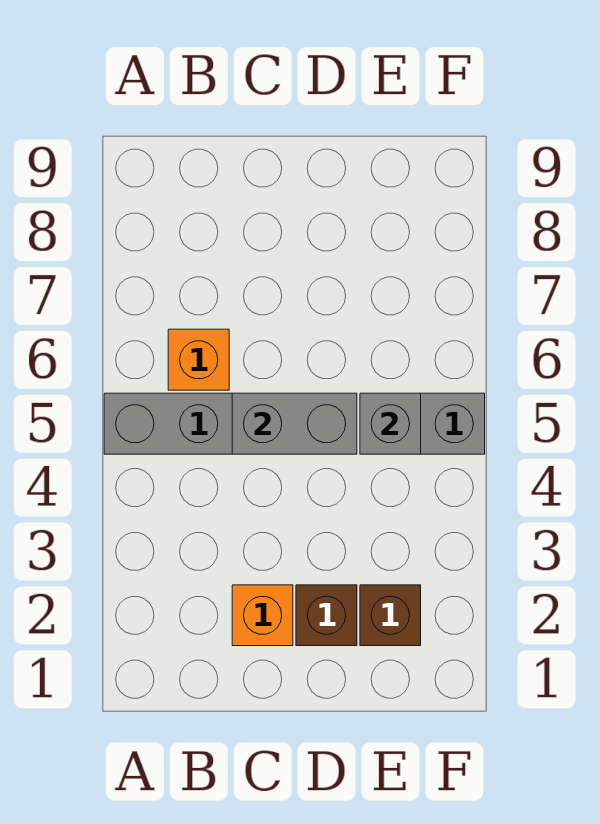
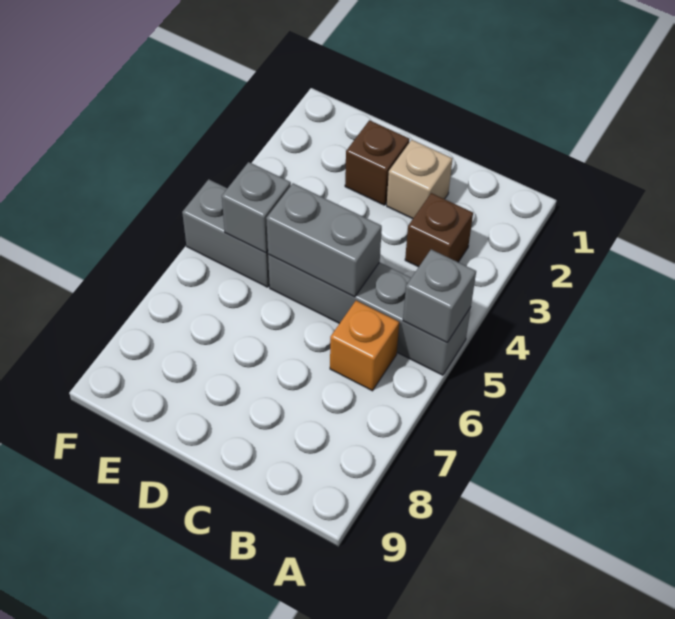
none -> grey brick A5 level 2
orange brick C2 level 1 -> tan brick C2 level 1
brown brick E2 level 1 -> brown brick B3 level 1

